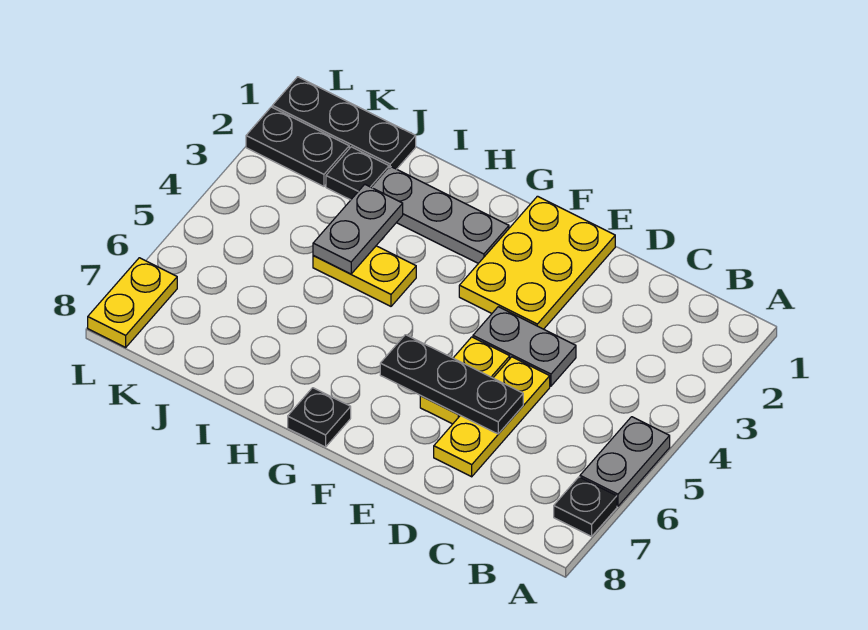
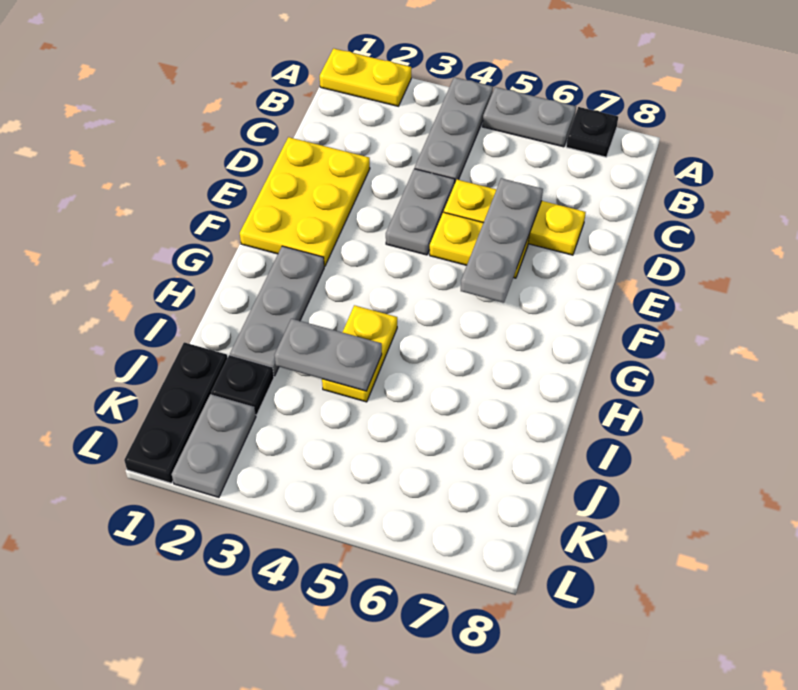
none -> grey plate A4:C4 level 1
black plate D6:F6 level 2 -> grey plate D6:F6 level 2
yellow plate E1:F3 level 1 -> yellow plate D1:F2 level 1
black plate G8 level 1 -> none
black plate K2:L2 level 1 -> grey plate K2:L2 level 1
yellow plate L7:L8 level 1 -> yellow plate A1:A2 level 1

